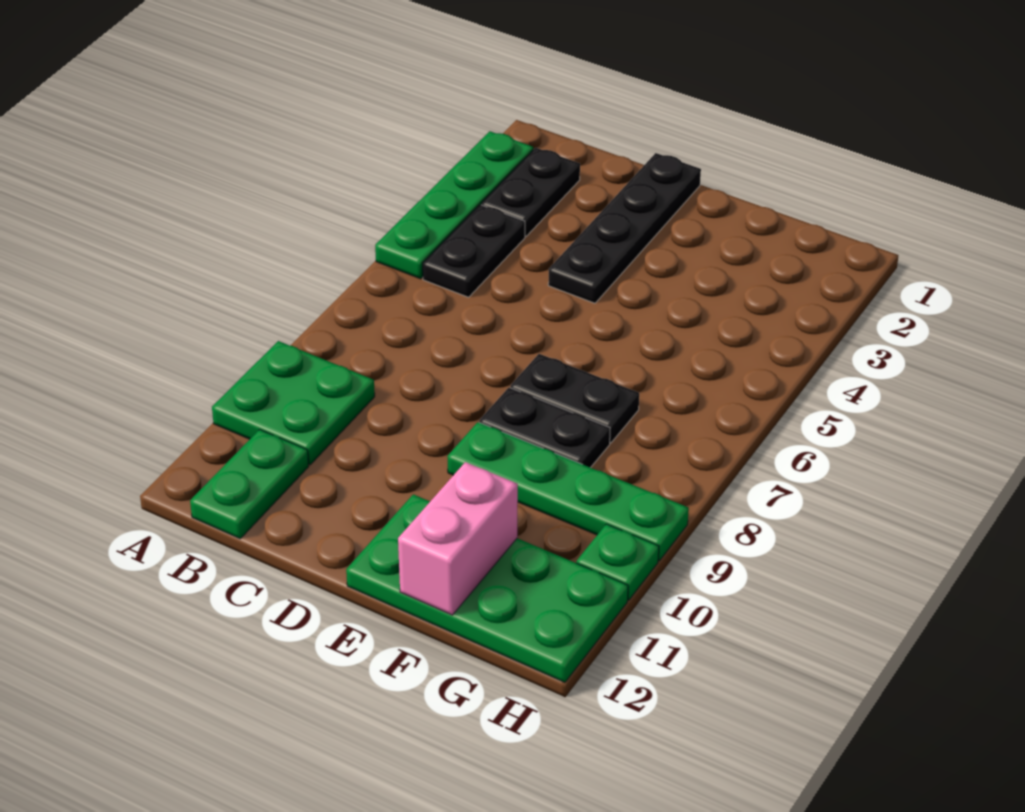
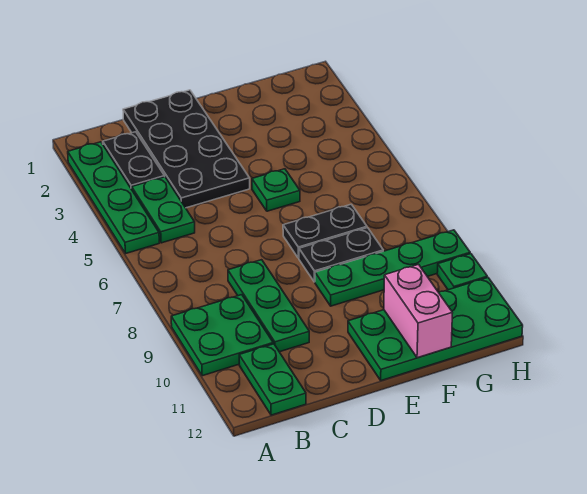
black plate B4:B5 level 1 -> green plate B4:B5 level 1
none -> green plate C8:C10 level 1
black plate D1:D4 level 1 -> black plate C1:D4 level 1
none -> green plate E5 level 1

